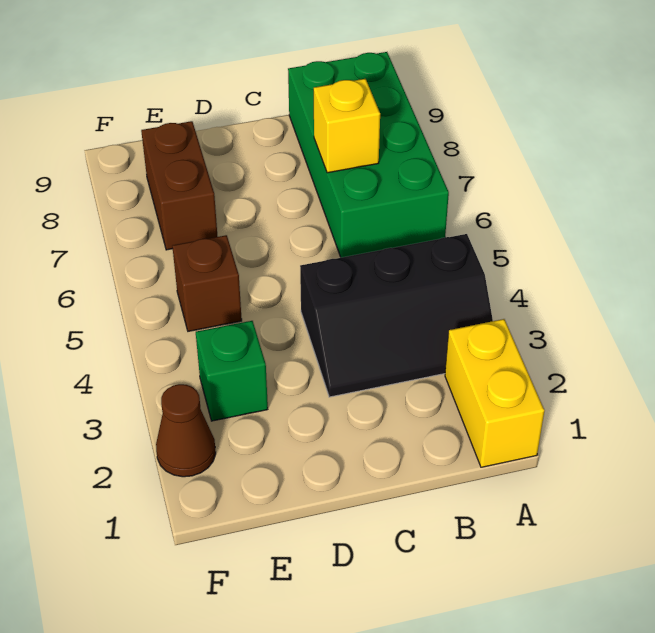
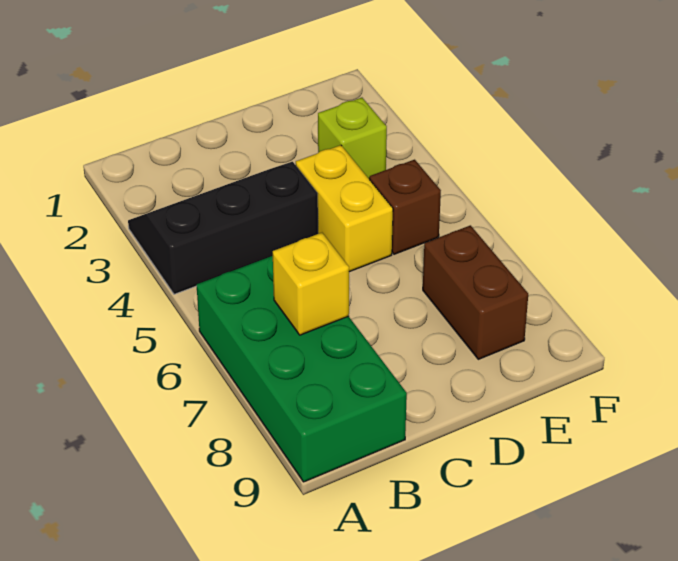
yellow brick A1:A2 level 1 -> yellow brick D4:D5 level 1
green brick E3 level 1 -> lime brick E3 level 1
brown cone F2 level 1 -> none

